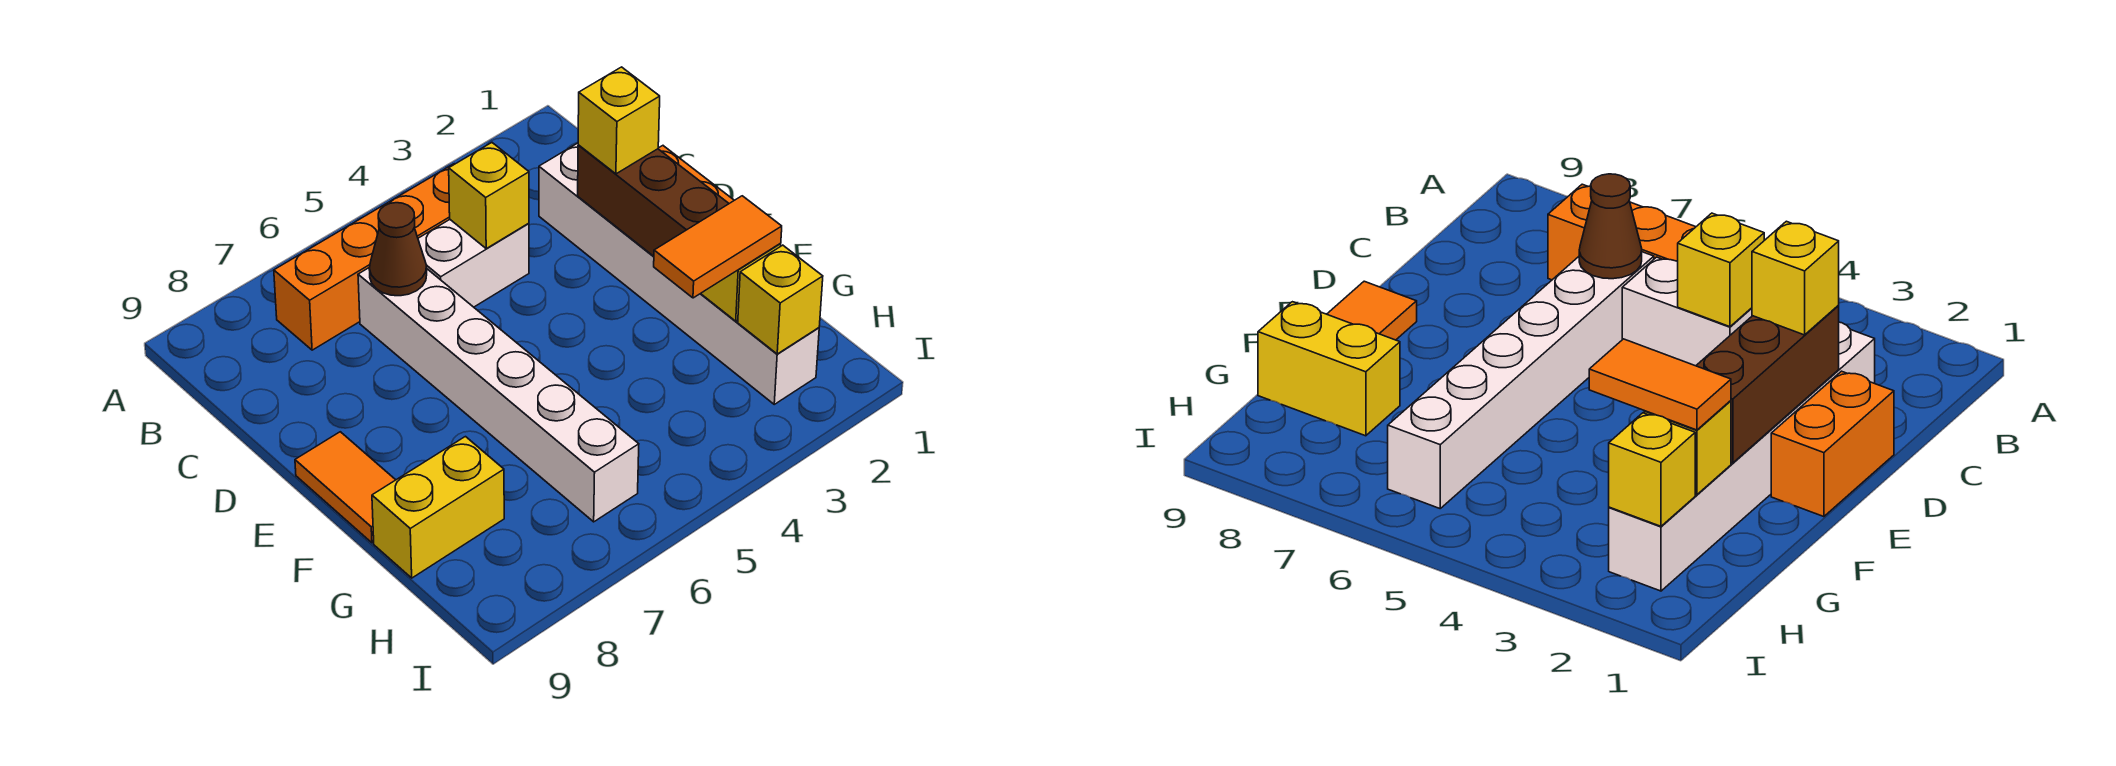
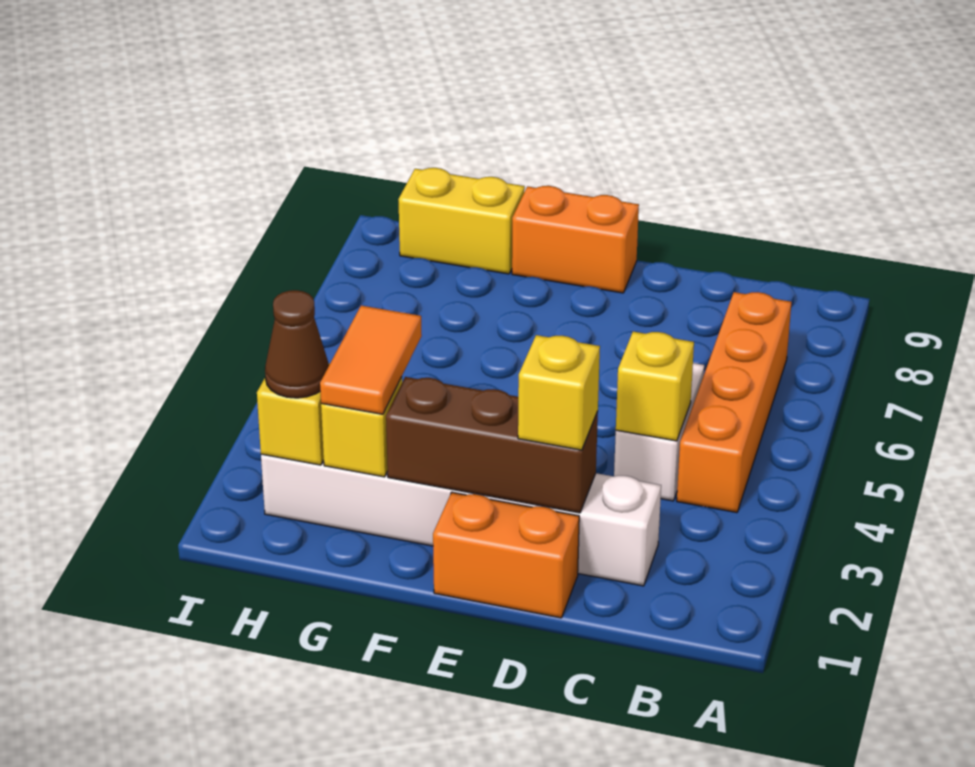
white brick C6:H6 level 1 -> none
brown cone C6 level 2 -> brown cone H2 level 3
orange tile E9:F9 level 1 -> orange brick E9:F9 level 1
yellow brick G8:G9 level 1 -> yellow brick G9:H9 level 1

